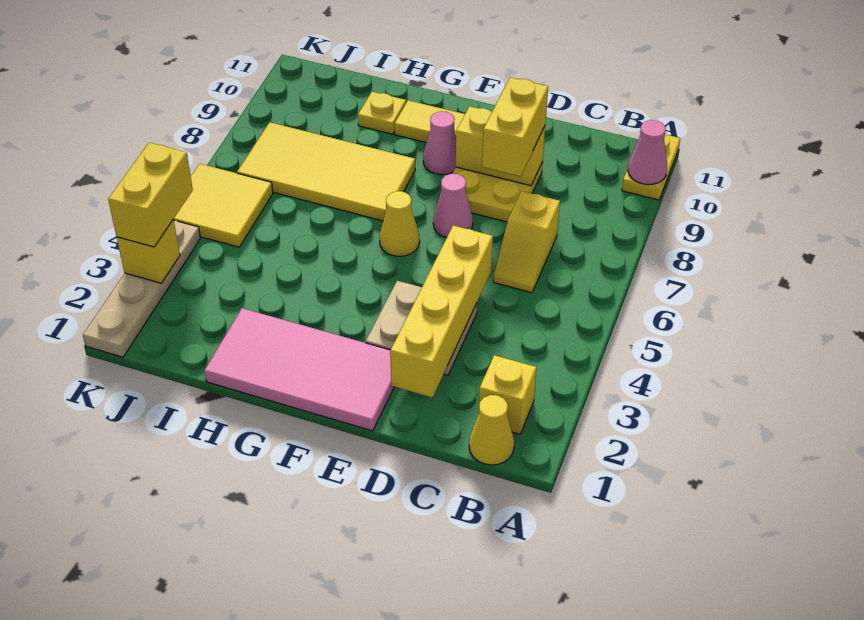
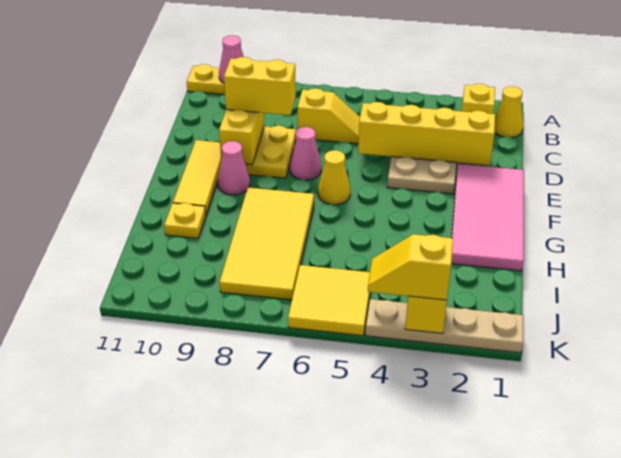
yellow brick K3:K4 level 3 -> yellow slope K3:K4 level 3 top 3

